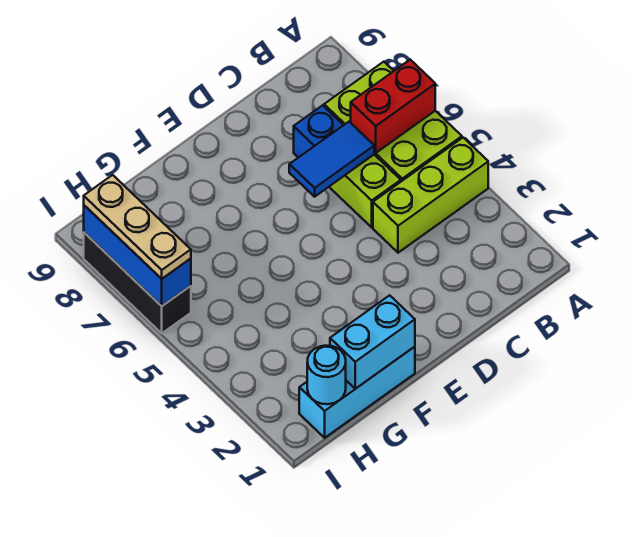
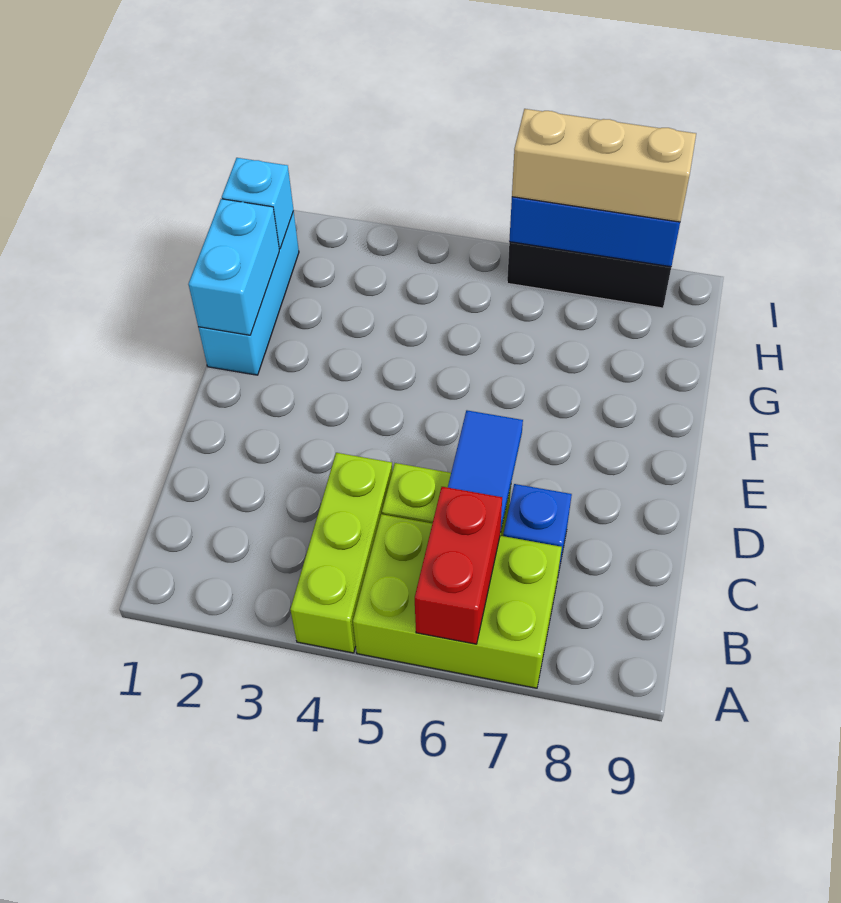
cyan round brick H1 level 2 -> cyan brick H1 level 2
tan plate I6:I8 level 3 -> tan brick I6:I8 level 3

